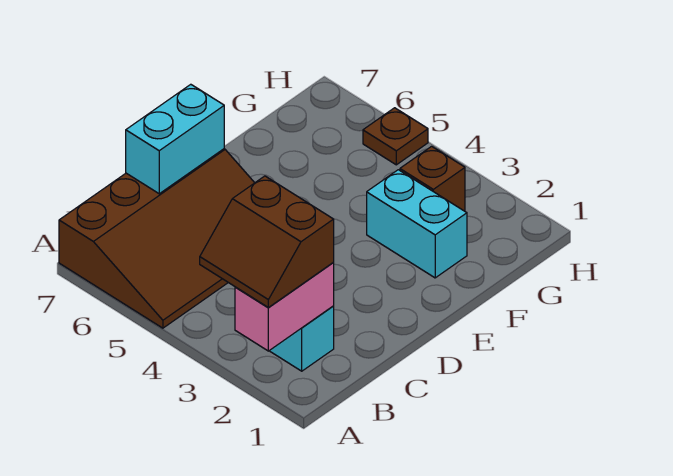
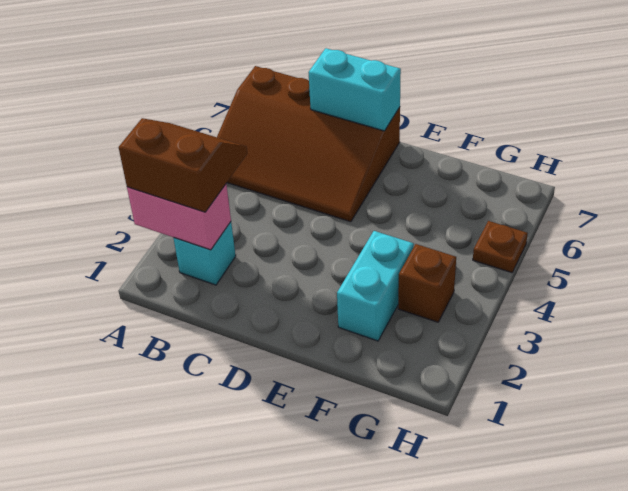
brown slope A2:B3 level 3 top B -> brown slope A2:B3 level 3 top 2

